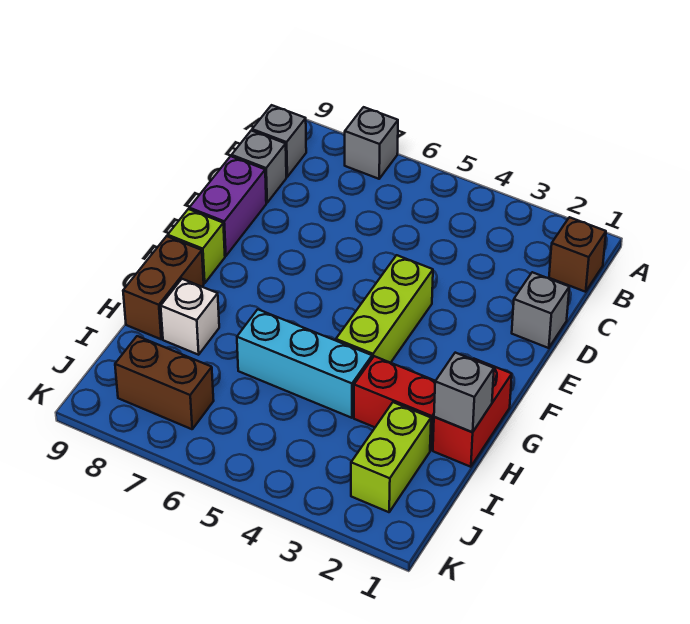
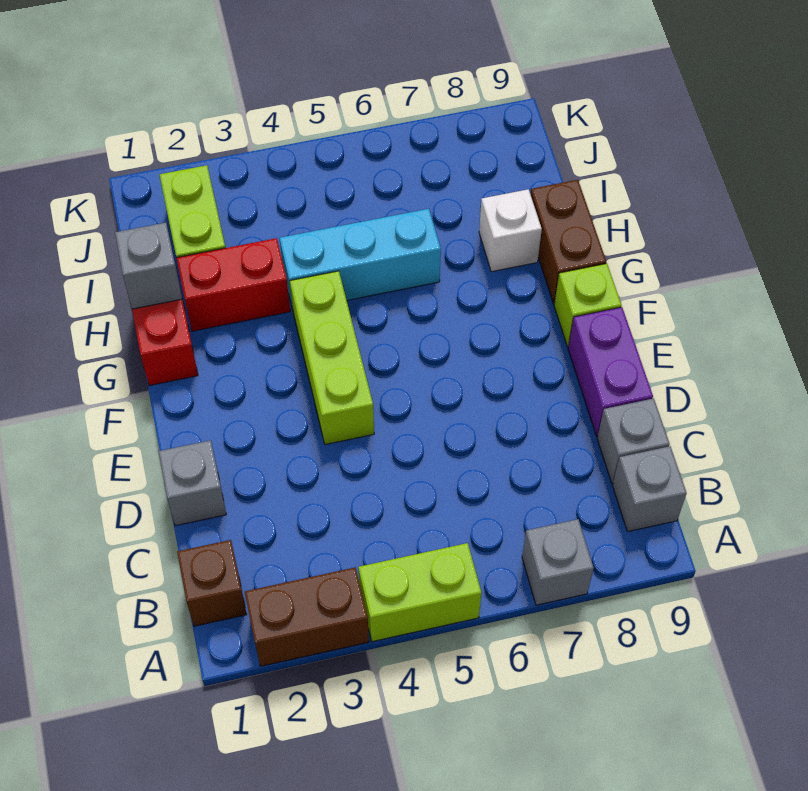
none -> lime brick A4:A5 level 1
brown brick J7:J8 level 1 -> brown brick A2:A3 level 1

